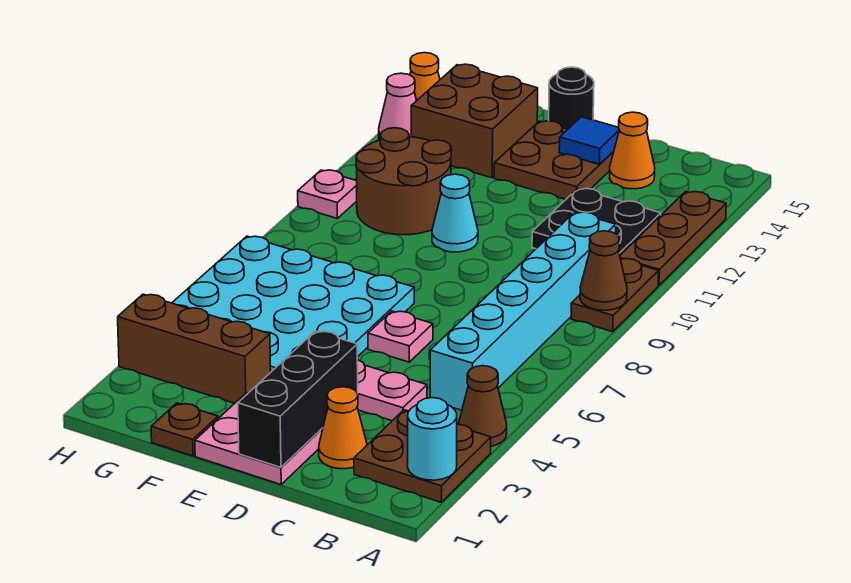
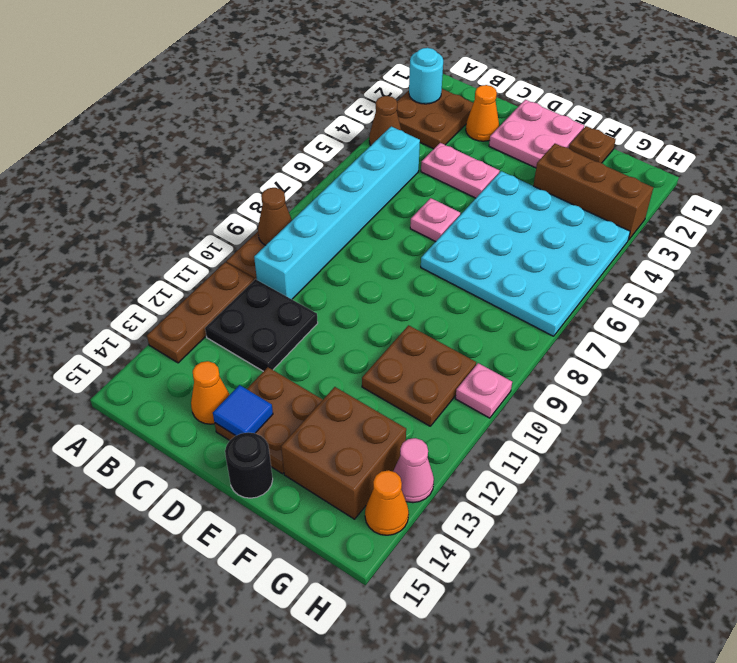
black brick D1:D3 level 2 -> none
cyan cone E10 level 1 -> none
brown round brick F10:G11 level 1 -> brown plate F10:G11 level 1

